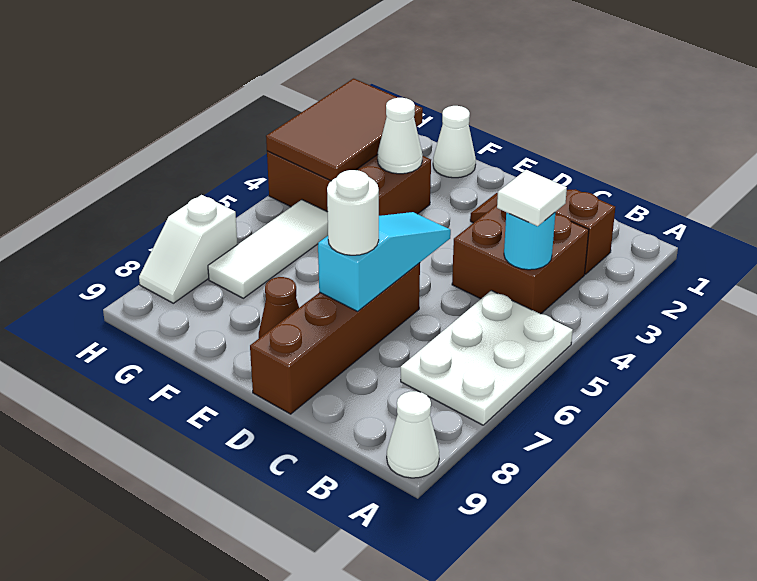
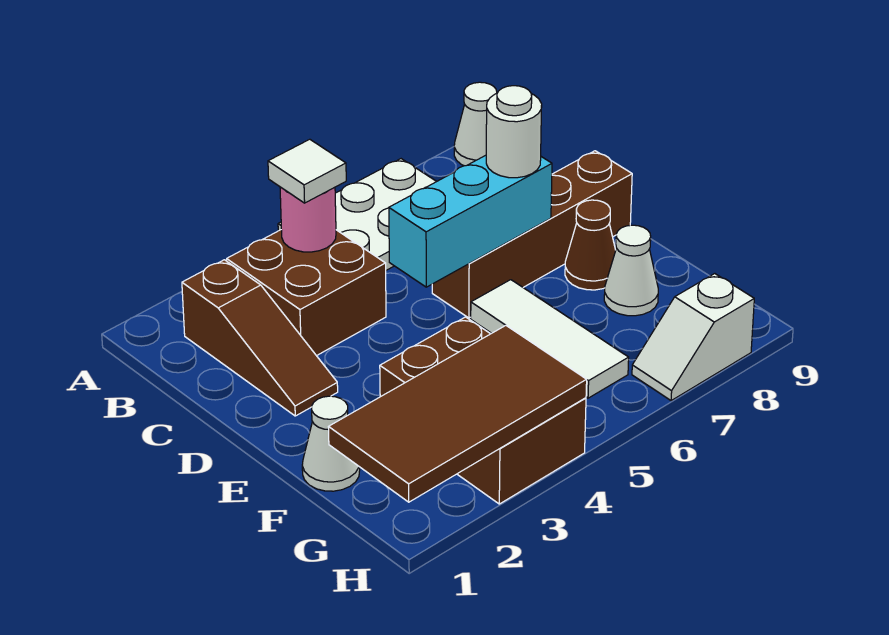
cyan round brick B4 level 2 -> pink round brick B4 level 2
cyan slope D5:D7 level 2 top 7 -> cyan brick D5:D7 level 2
white cone F3 level 2 -> white cone F8 level 1
brown tile G2:H4 level 2 -> brown tile G1:H4 level 2
white tile G5:G7 level 1 -> white tile E6:G6 level 1
white slope H7:H8 level 1 top 7 -> white slope H7:H8 level 1 top 8

